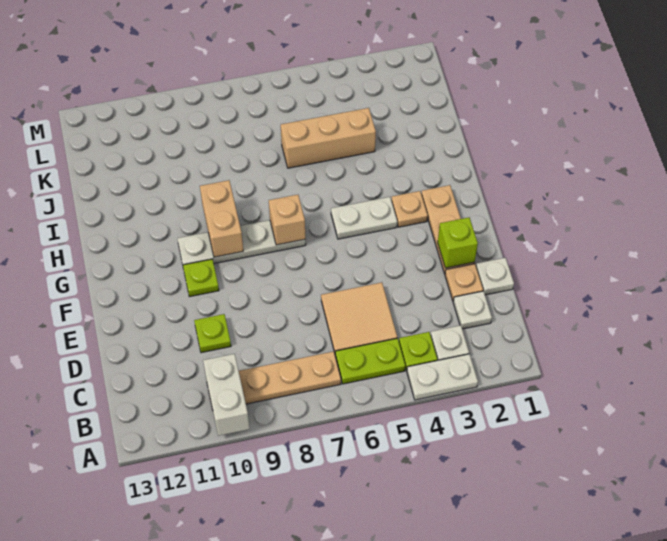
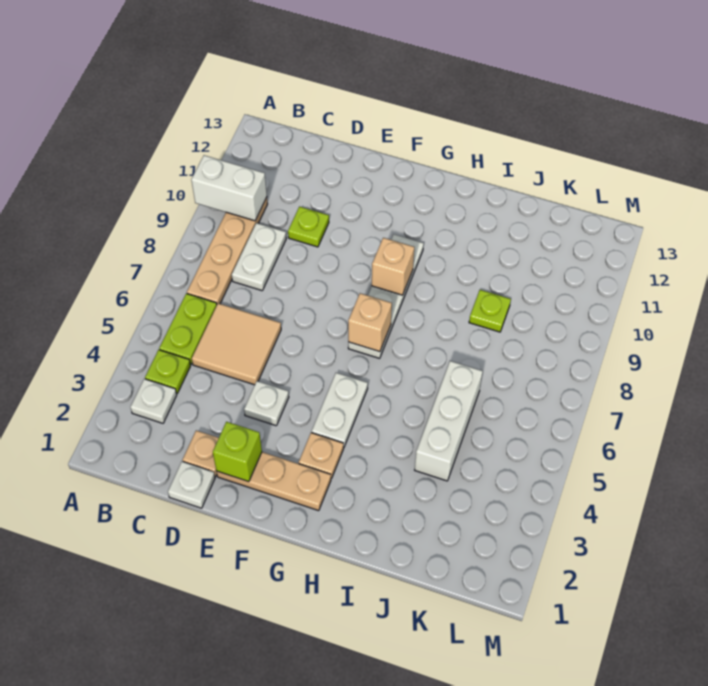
white plate A3:A4 level 1 -> white plate C8:C9 level 1
white plate C2 level 1 -> white plate E4 level 1
lime plate F10 level 1 -> lime plate J9 level 1
tan brick G9:H9 level 2 -> tan brick G9 level 2
tan brick J4:J6 level 1 -> white brick J4:J6 level 1

